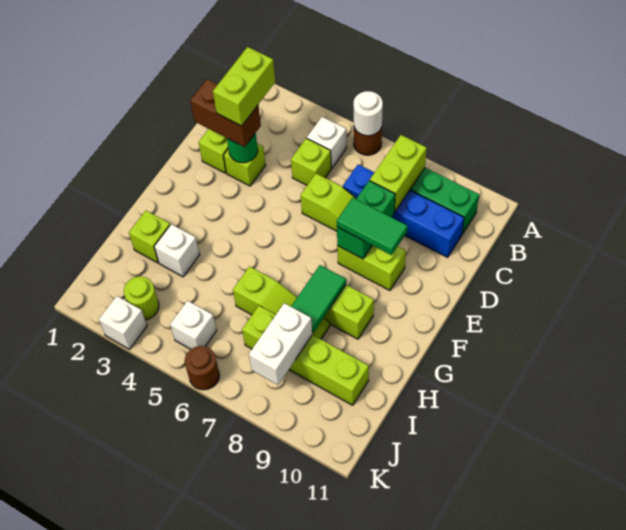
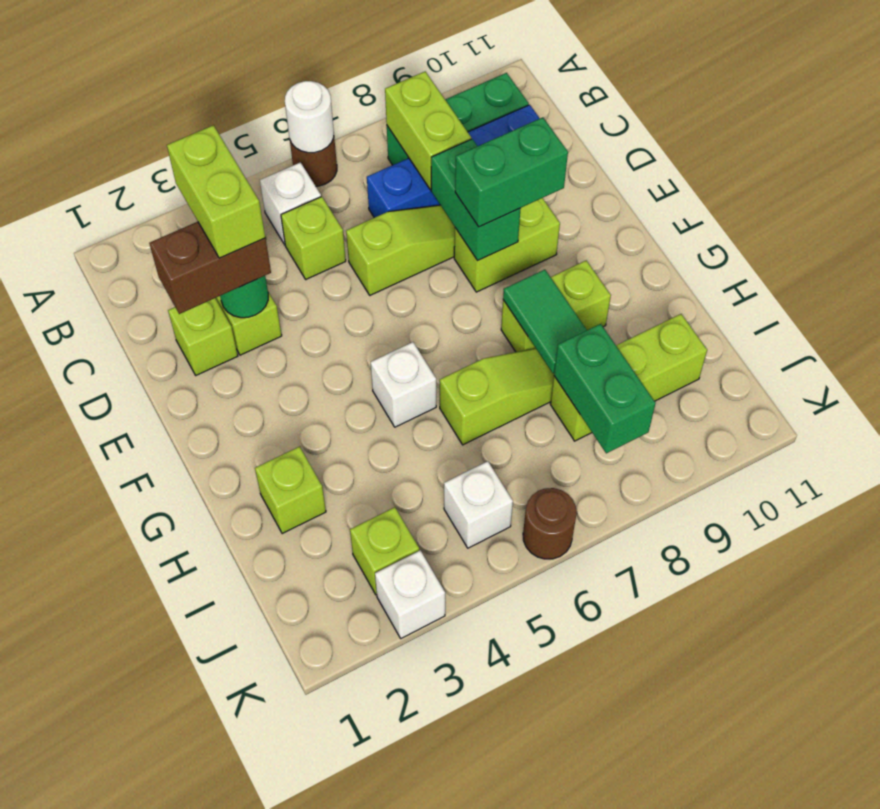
green tile E8:E9 level 3 -> green brick E8:E9 level 3
white brick H3 level 1 -> white brick G5 level 1
lime brick I7:I10 level 1 -> lime brick I8:I10 level 1
white brick I8:J8 level 2 -> green brick I8:J8 level 2
lime round brick J3 level 1 -> lime brick J3 level 1

